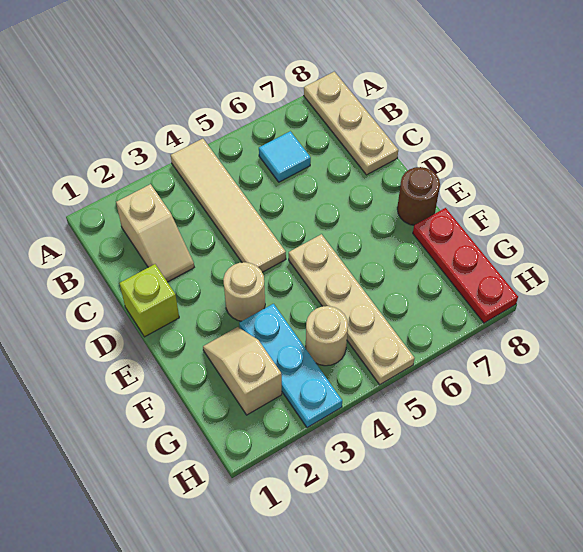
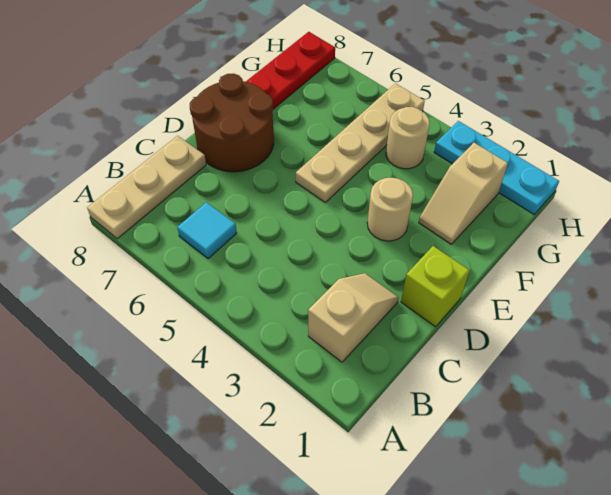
tan tile A4:D4 level 1 -> none
brown round brick E8 level 1 -> brown round brick D7:E8 level 1
cyan plate F3:H3 level 1 -> cyan plate H1:H3 level 1

